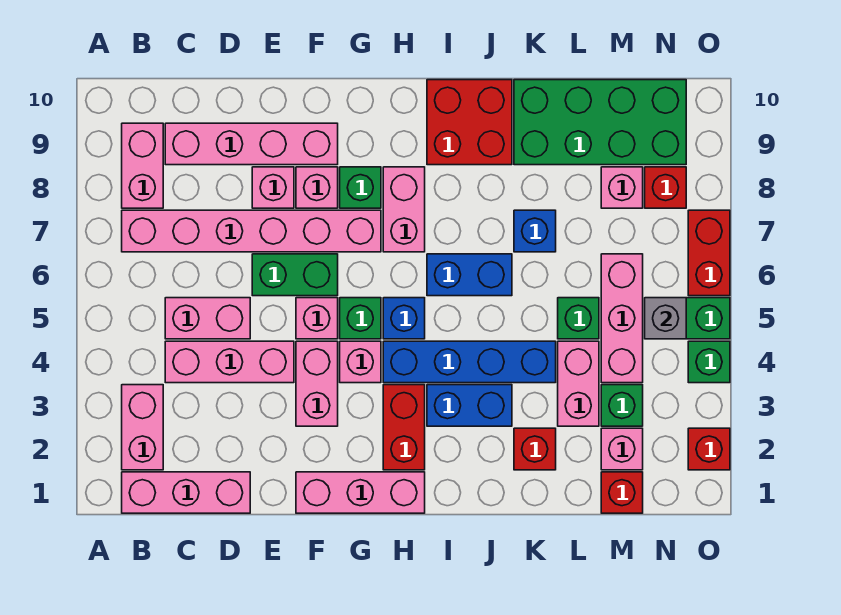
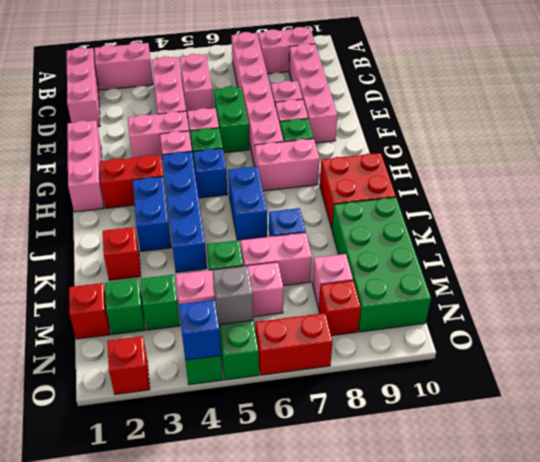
pink brick L3:L4 level 1 -> pink brick L6:L7 level 1
pink brick M2 level 1 -> green brick M2 level 1
none -> blue brick O4 level 2

